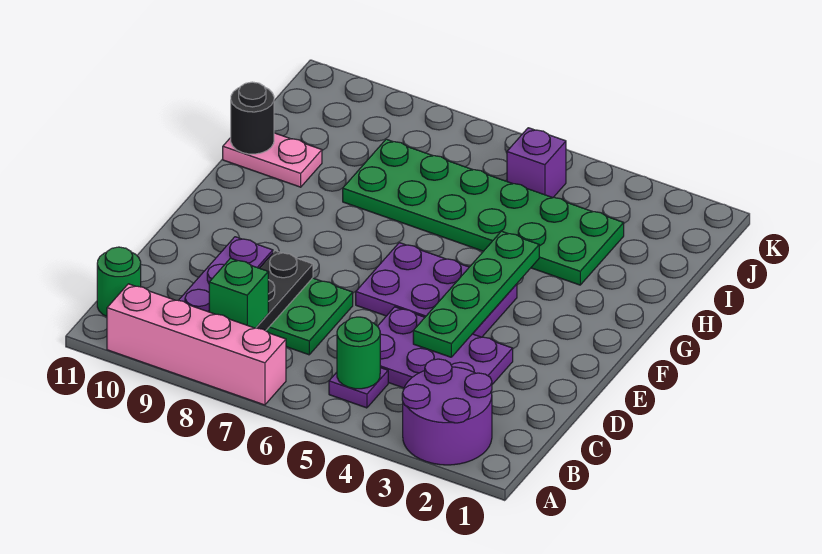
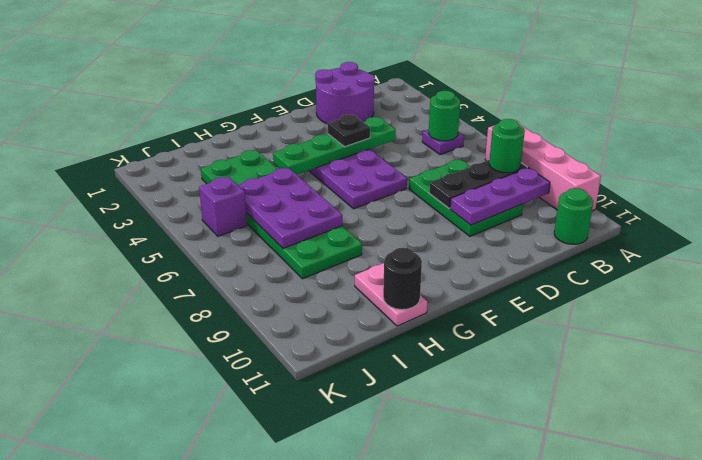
purple round brick A2:B3 level 1 -> purple round brick C1:D2 level 1
green brick B8 level 3 -> green round brick B8 level 3
purple plate C3:D5 level 1 -> purple plate H5:I7 level 2
none -> black plate E4 level 3

